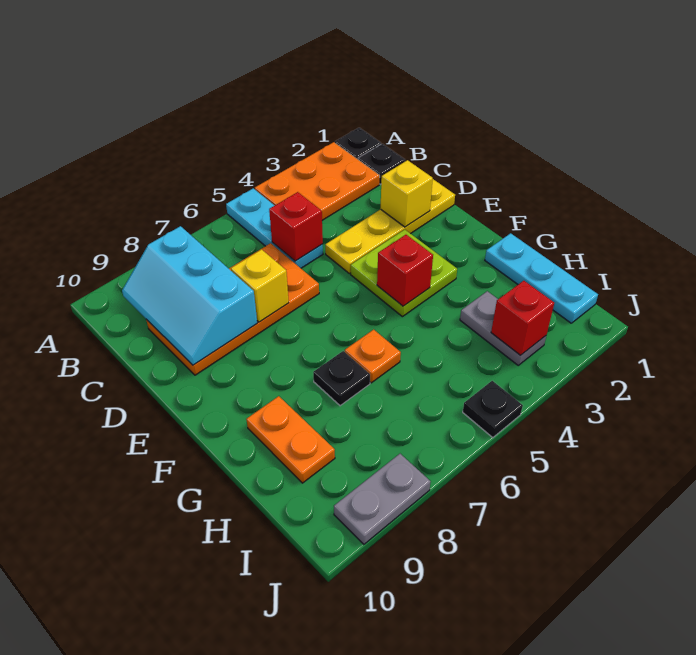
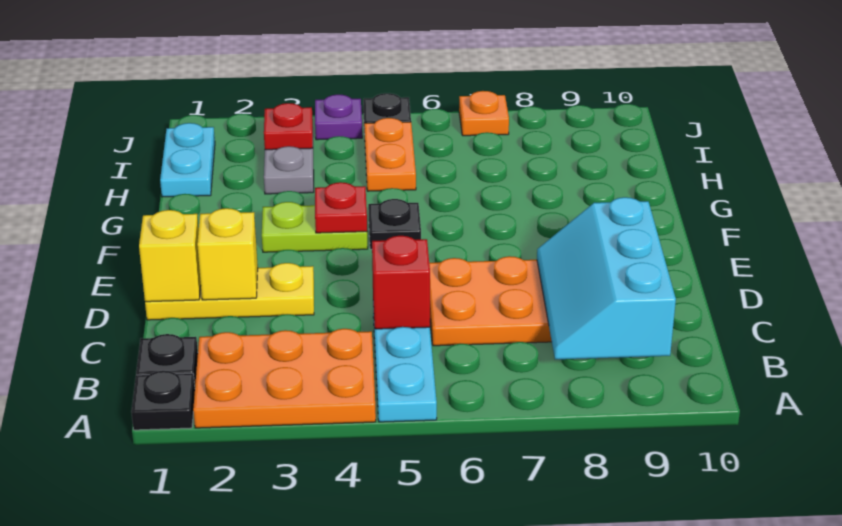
cyan slope B8:D9 level 2 top 8 -> cyan slope B8:D9 level 2 top 9
yellow plate D1:D4 level 1 -> yellow plate D1:D3 level 1
yellow brick D7 level 2 -> yellow brick D1 level 2
lime plate E3:F4 level 1 -> lime plate F3:F4 level 1
red brick F4 level 2 -> red plate F4 level 2
cyan plate G1:I1 level 1 -> cyan plate H1:I1 level 1
orange plate G6 level 1 -> orange plate J7 level 1
black plate G7 level 1 -> black plate F5 level 1
orange plate G9:H9 level 1 -> orange plate H5:I5 level 1
red brick I3 level 2 -> red plate I3 level 2
none -> purple plate J4 level 1
grey plate J8:J9 level 1 -> none

